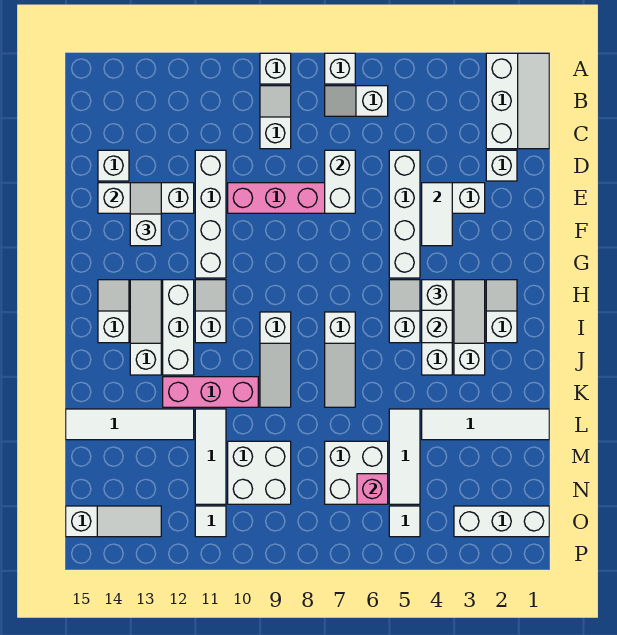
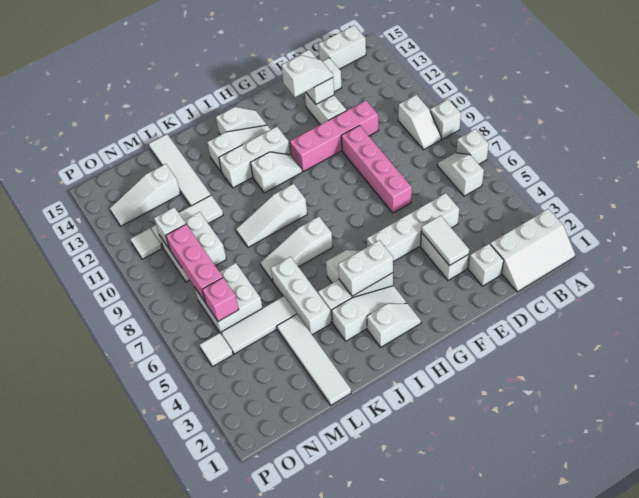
white slope B9:C9 level 1 top C -> white slope B9:B10 level 1 top 10
white brick D7:E7 level 2 -> white brick B15:C15 level 1
white brick D11:G11 level 1 -> pink brick D11:G11 level 1
white tile E4:F4 level 2 -> white tile E3:E4 level 2
white brick H4 level 3 -> white brick N10 level 2
pink brick K10:K12 level 1 -> pink brick N7:N9 level 2
white brick O1:O3 level 1 -> white brick K4:K6 level 1
white slope O13:O15 level 1 top 15 -> white slope M13:O13 level 1 top M

